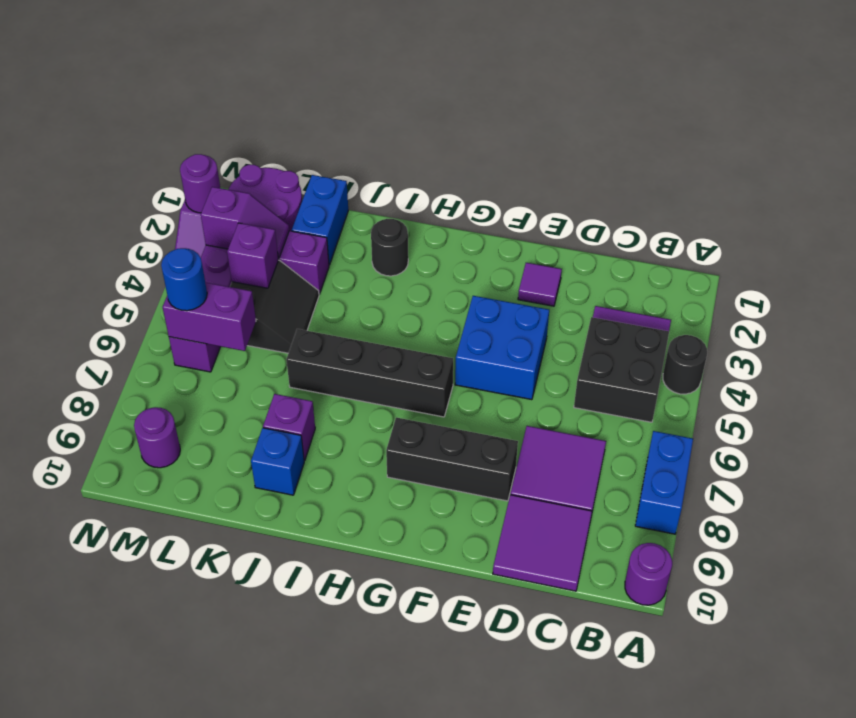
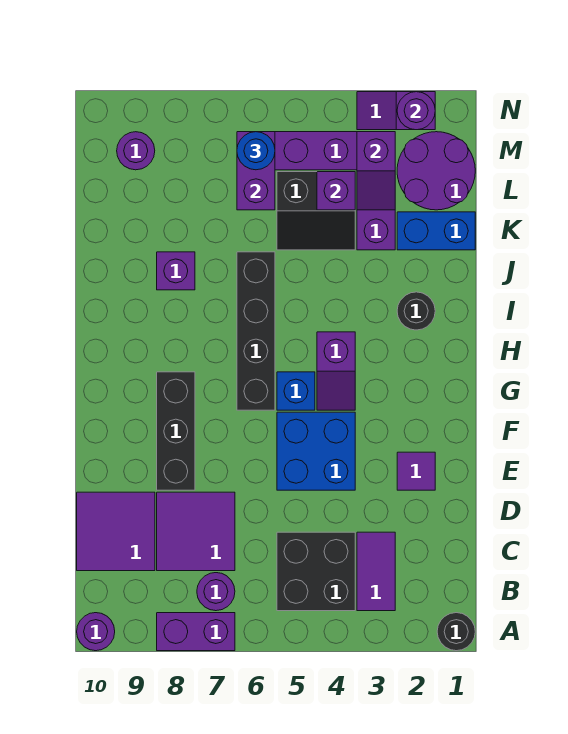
black round brick A4 level 1 -> black round brick A1 level 1
blue brick A7:A8 level 1 -> purple brick A7:A8 level 1
none -> purple round brick B7 level 1
none -> purple slope G4:H4 level 1 top H
blue brick J9 level 1 -> blue brick G5 level 1

